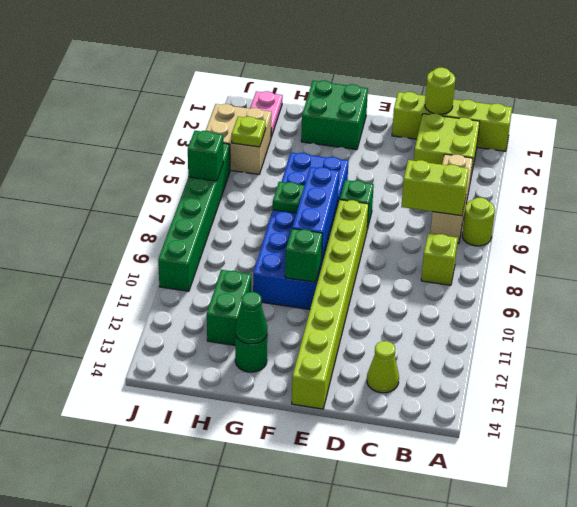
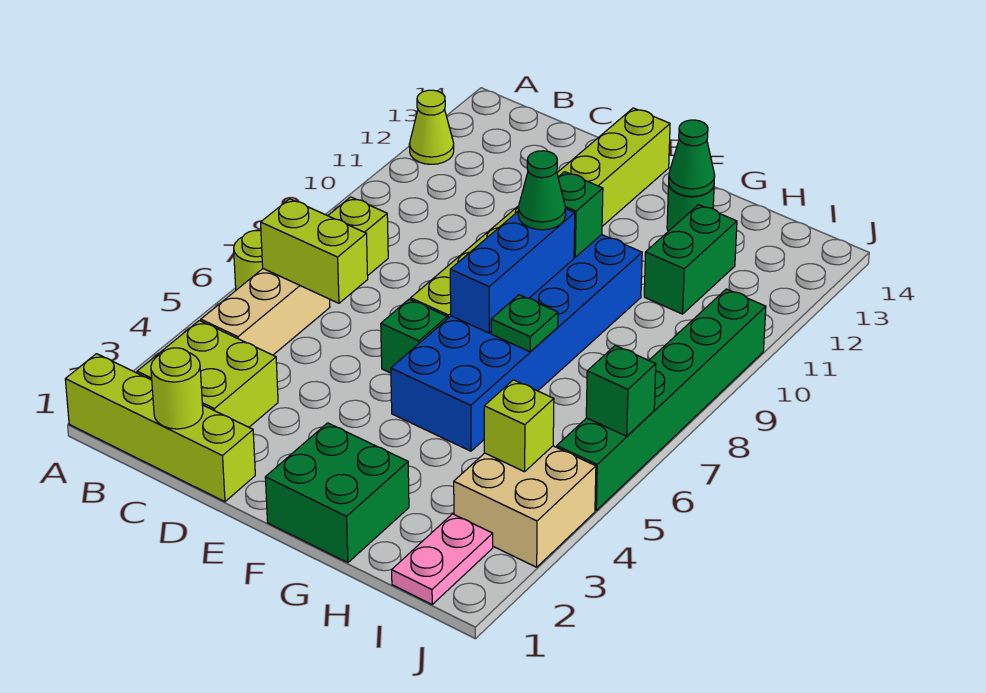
lime cone C13 level 1 -> lime cone A12 level 1
none -> green cone F9 level 3
lime plate I4 level 2 -> lime brick I4 level 2

